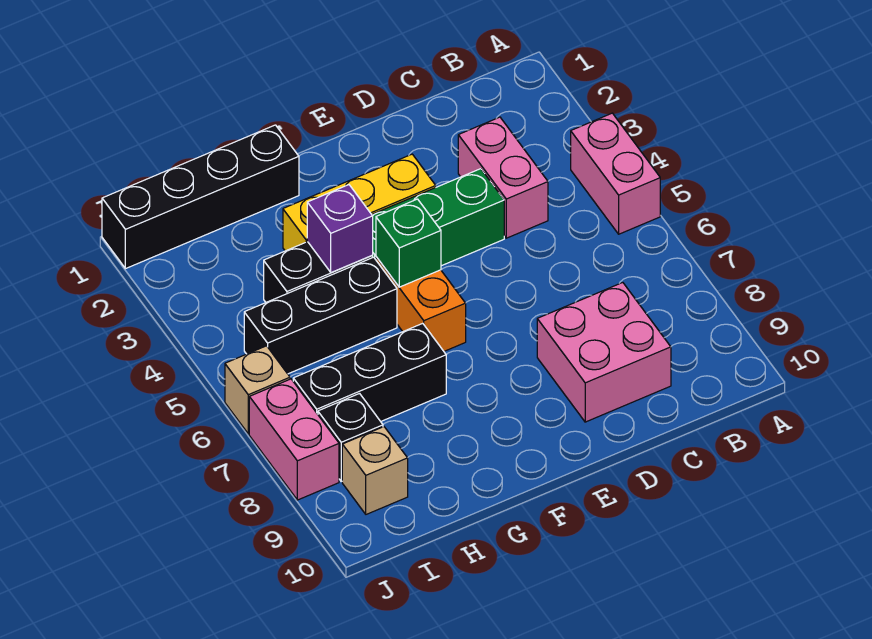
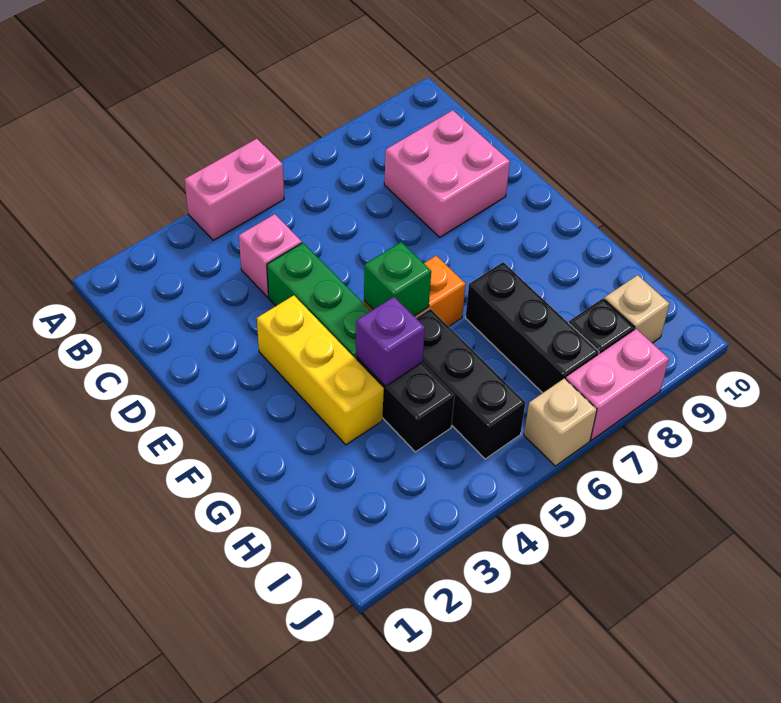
pink brick C3:C4 level 1 -> pink brick C4 level 1
black brick G1:J1 level 1 -> none

